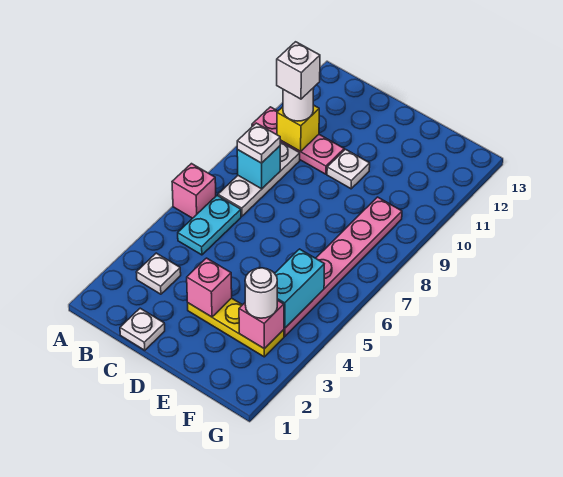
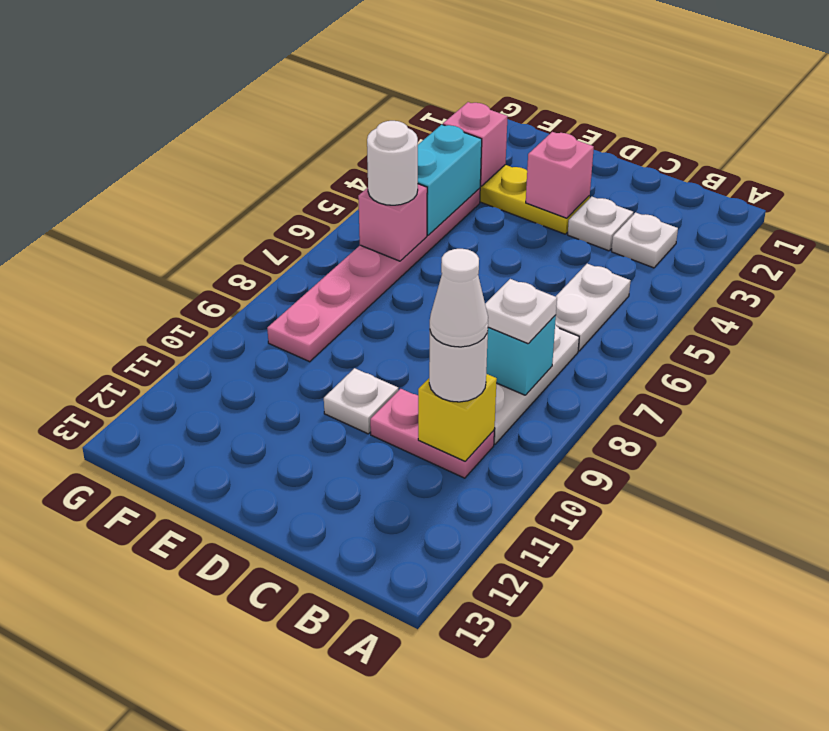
pink brick A6 level 1 -> pink brick F6 level 2
pink plate A10:C10 level 1 -> pink plate B10:C10 level 1
cyan plate B5:B6 level 1 -> white plate B5:B6 level 1
white brick B10 level 4 -> white cone B10 level 4
white plate C1 level 1 -> white plate C3 level 1
white round brick F3 level 3 -> white round brick F6 level 3

